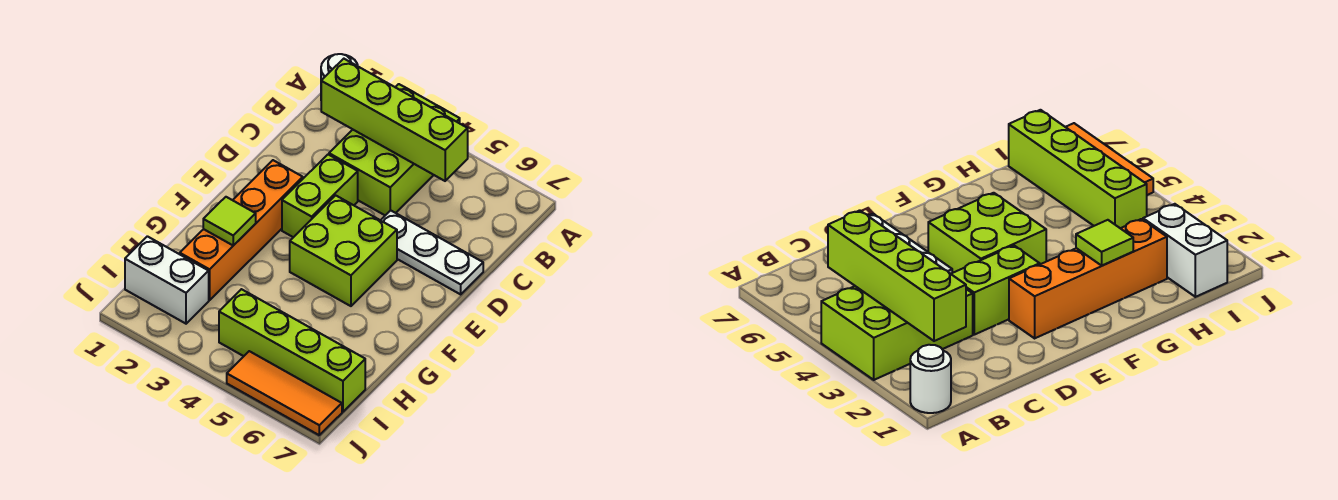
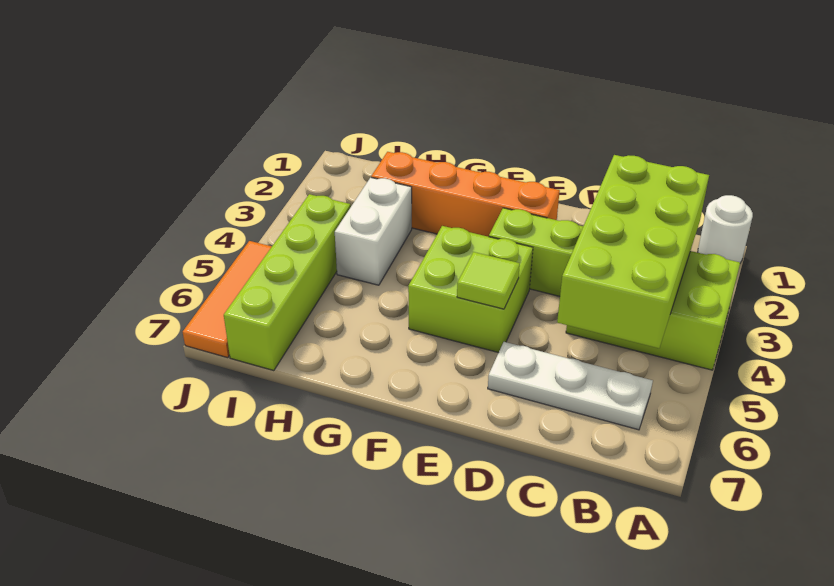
lime brick B2:B5 level 2 -> lime brick B2:C5 level 2
white plate D5:D7 level 1 -> white plate B6:D6 level 1
lime tile G2 level 2 -> lime tile E5 level 2
white brick I1:I2 level 1 -> white brick H3:H4 level 1

